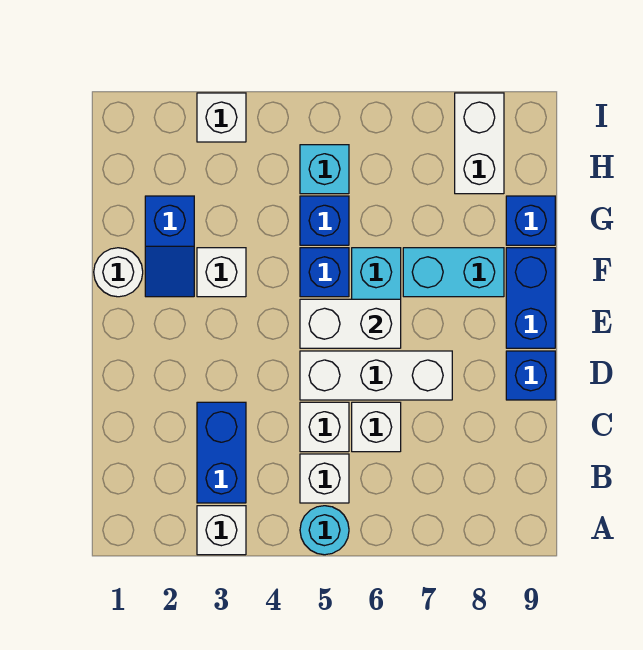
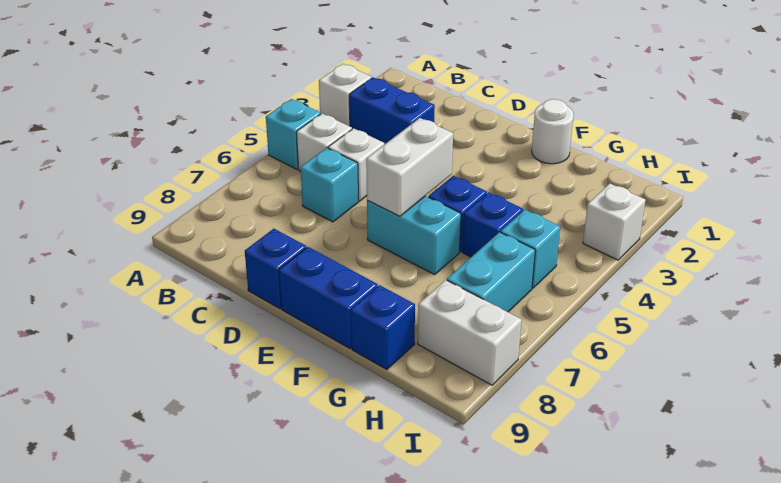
cyan round brick A5 level 1 -> cyan brick A5 level 1
white brick C6 level 1 -> cyan brick C6 level 1
white brick D5:D7 level 1 -> none
blue slope F2:G2 level 1 top G -> none
white brick F3 level 1 -> none
cyan brick F7:F8 level 1 -> cyan brick H6:H7 level 1

